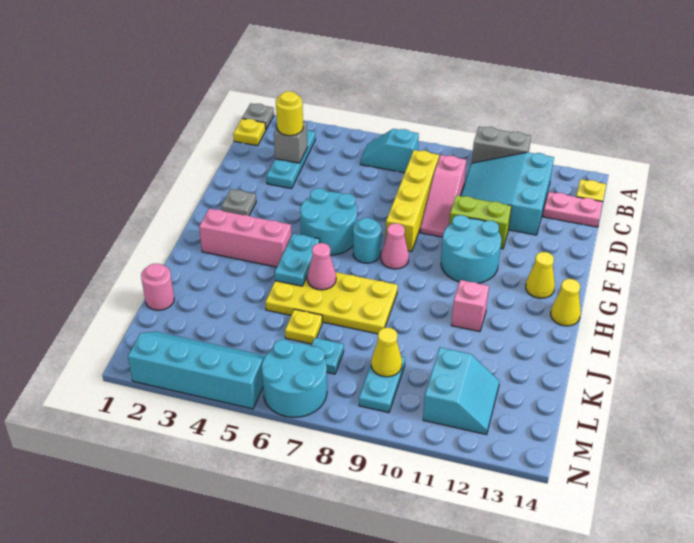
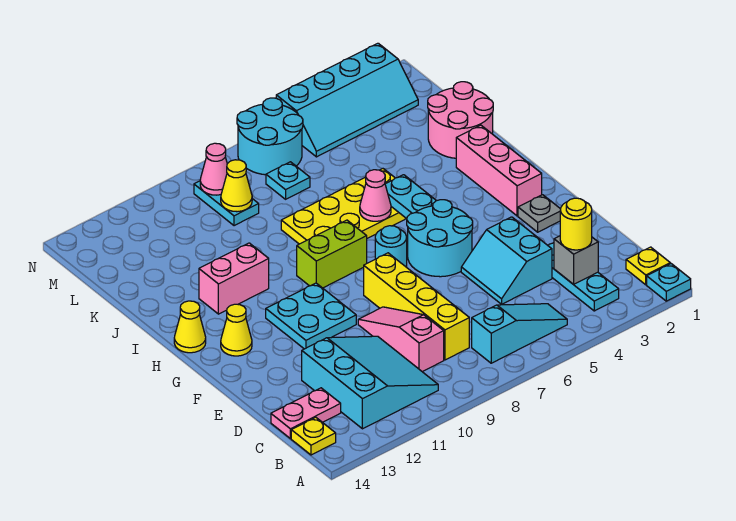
grey plate A1 level 1 -> cyan plate A1 level 1
grey brick A10:A11 level 1 -> none
cyan slope B6:B7 level 1 top 7 -> cyan slope B5:B7 level 1 top 7
lime brick E10:E11 level 1 -> lime brick H8:H9 level 1
cyan round brick F10:G11 level 1 -> cyan plate F10:G11 level 1
pink cone G8 level 1 -> pink cone M9 level 2
pink brick H2:H4 level 1 -> pink brick G2:I2 level 1
pink brick I11 level 1 -> pink brick I11:I12 level 1
pink round brick K1 level 1 -> pink round brick J1:K2 level 1
yellow plate K6 level 1 -> none
cyan slope L11:M12 level 1 top 11 -> cyan slope D4:E5 level 1 top 4

